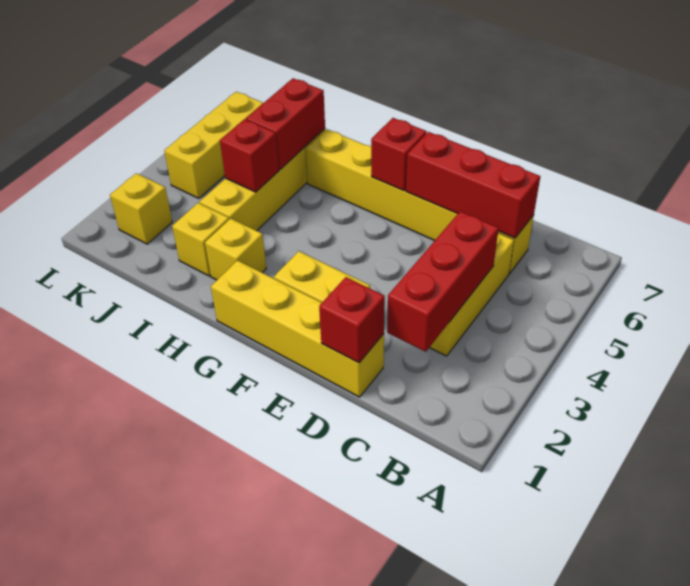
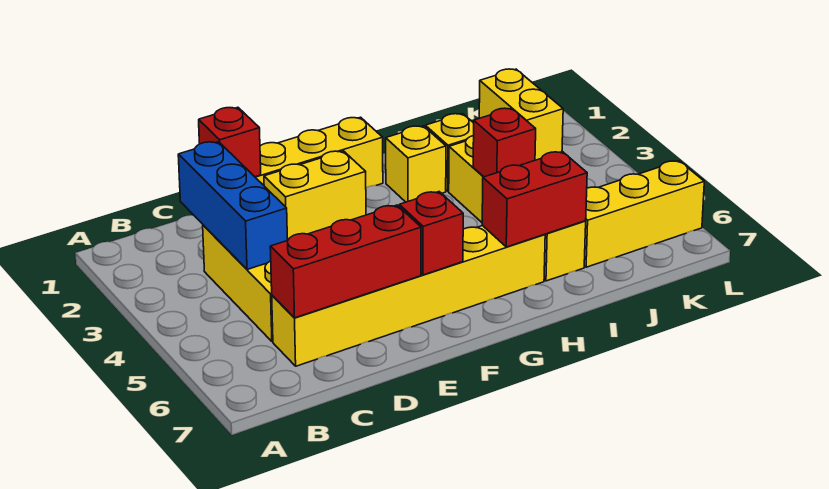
red brick C2:C4 level 2 -> blue brick C2:C4 level 2
red brick I5:I6 level 2 -> red brick H6:I6 level 2
yellow brick K2 level 1 -> yellow brick K1:K2 level 1
yellow brick K4:K6 level 1 -> yellow brick J6:L6 level 1

